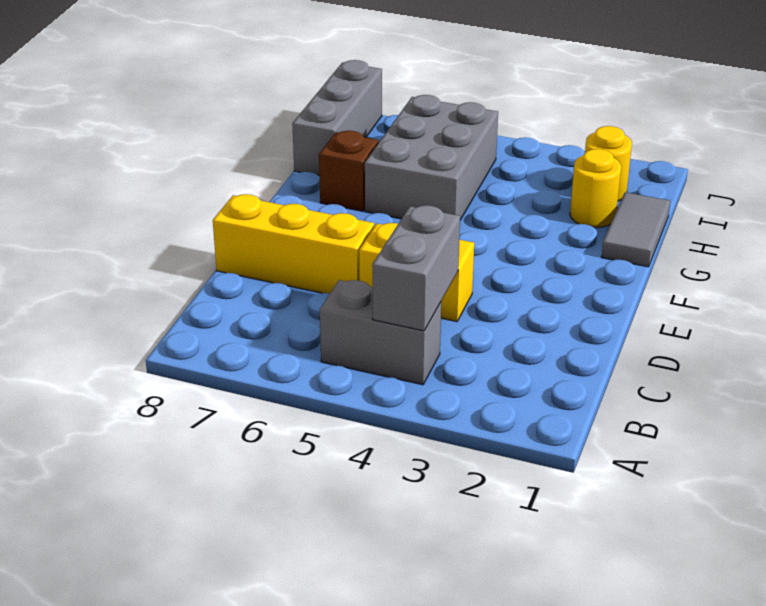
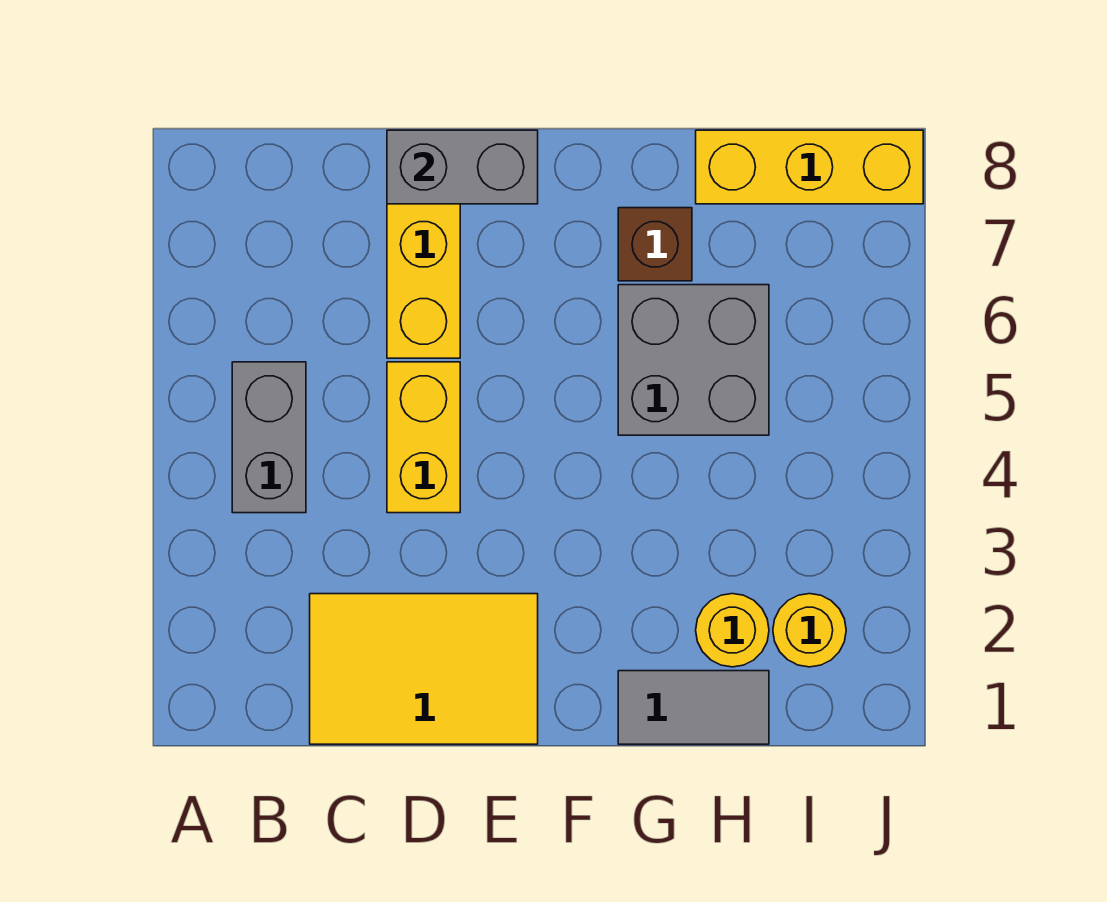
grey brick B4:C4 level 2 -> grey brick D8:E8 level 2
none -> yellow tile C1:E2 level 1
grey brick G5:I6 level 1 -> grey brick G5:H6 level 1
grey brick H8:J8 level 1 -> yellow brick H8:J8 level 1

